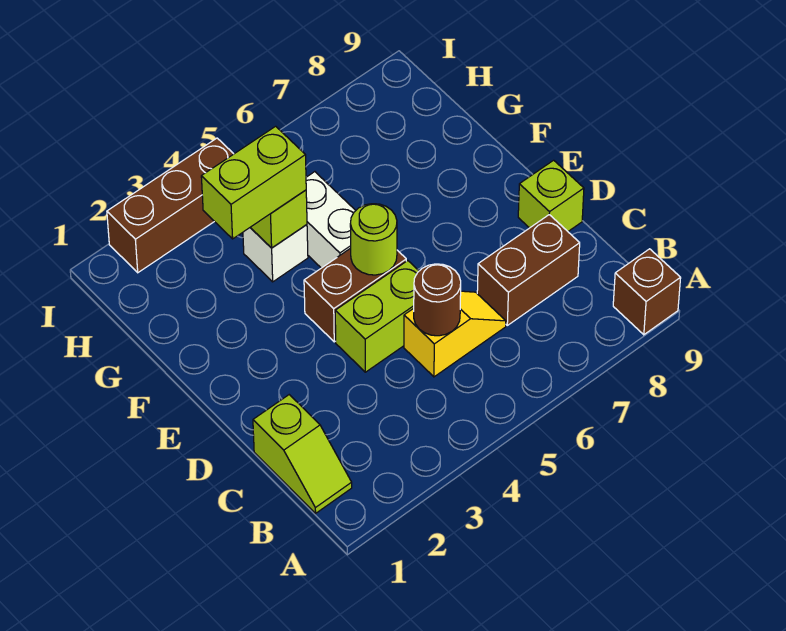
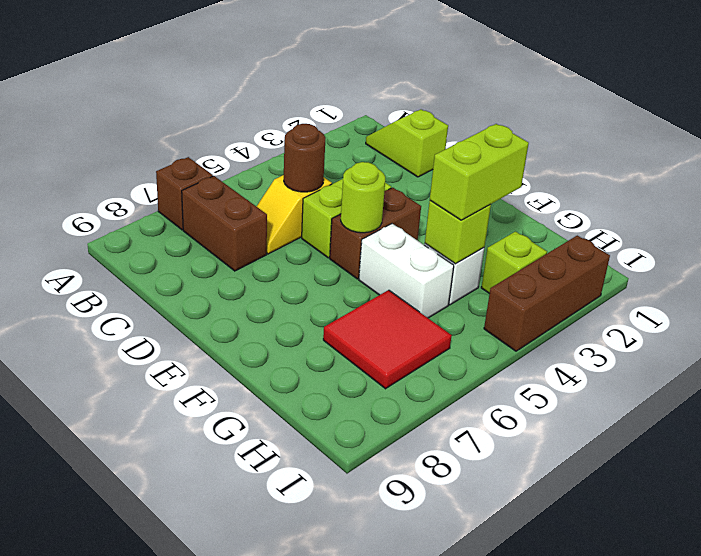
brown brick A9 level 1 -> brown brick A7 level 1
brown brick C7:C8 level 1 -> brown brick B7:C7 level 1
lime brick D9 level 1 -> lime brick H3 level 1
none -> red tile G6:H7 level 1

